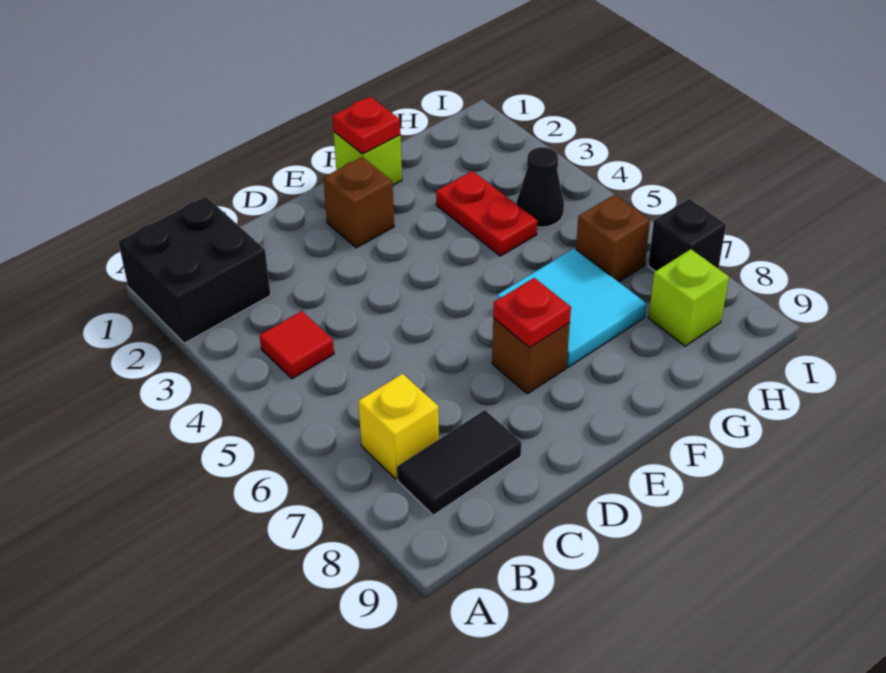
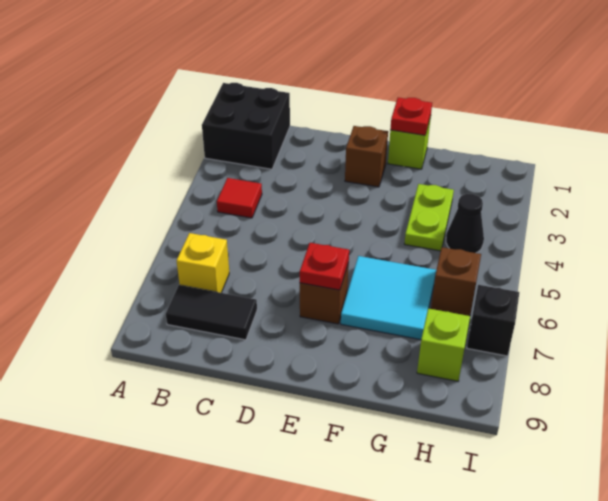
red plate G3:G4 level 1 -> lime plate G3:G4 level 1

